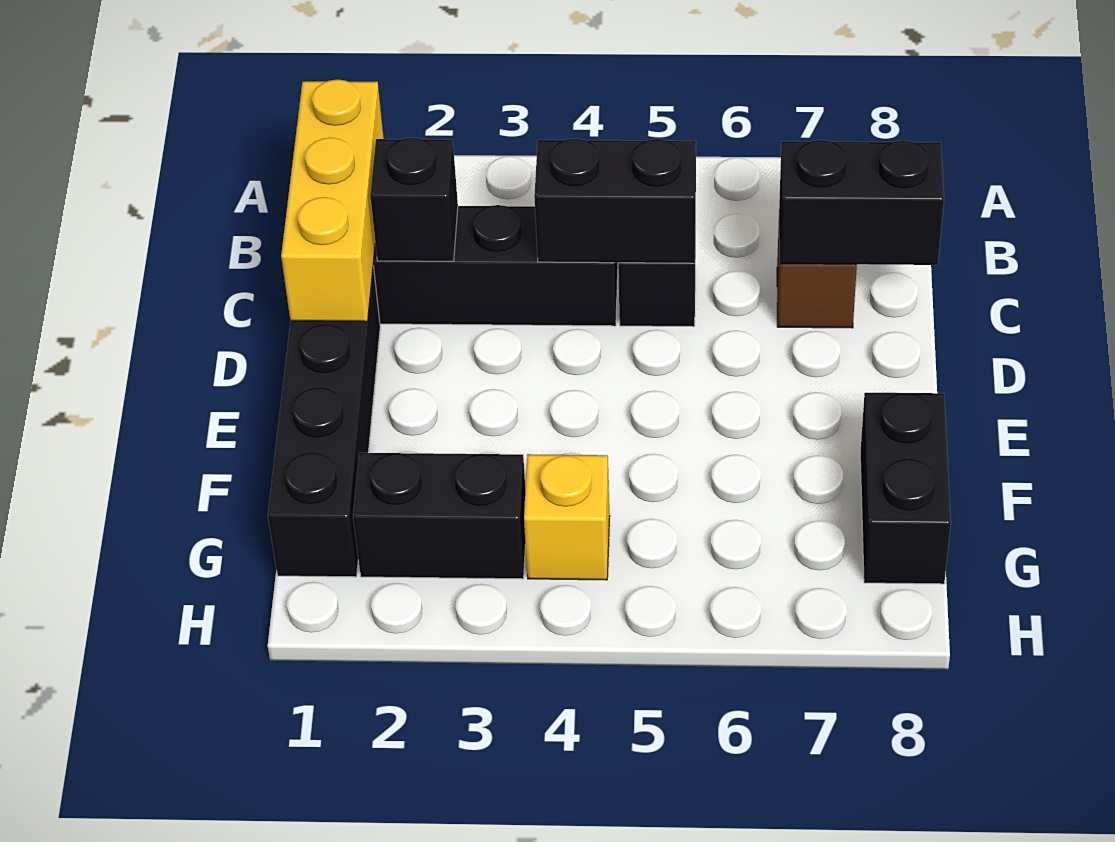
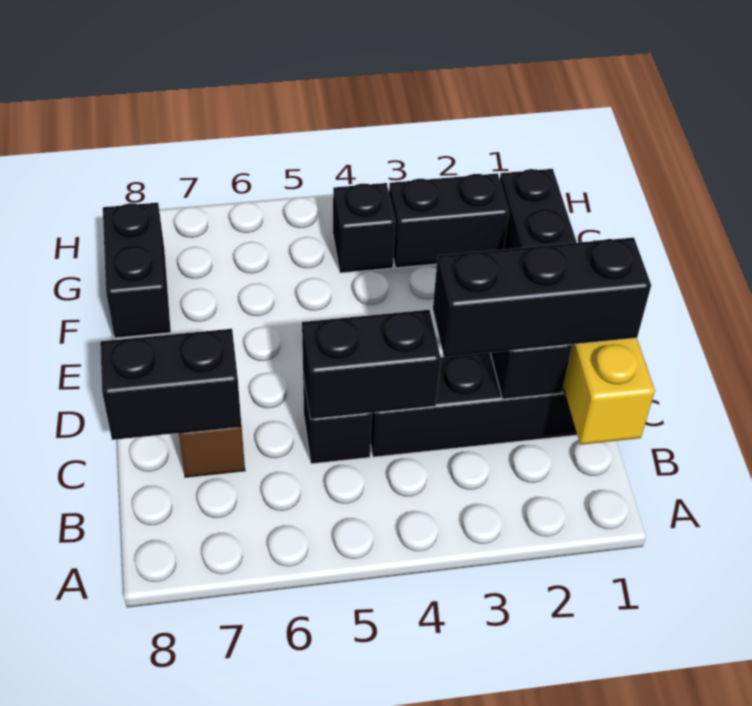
none -> black brick C1:C3 level 3
yellow brick G4 level 1 -> black brick G4 level 1

